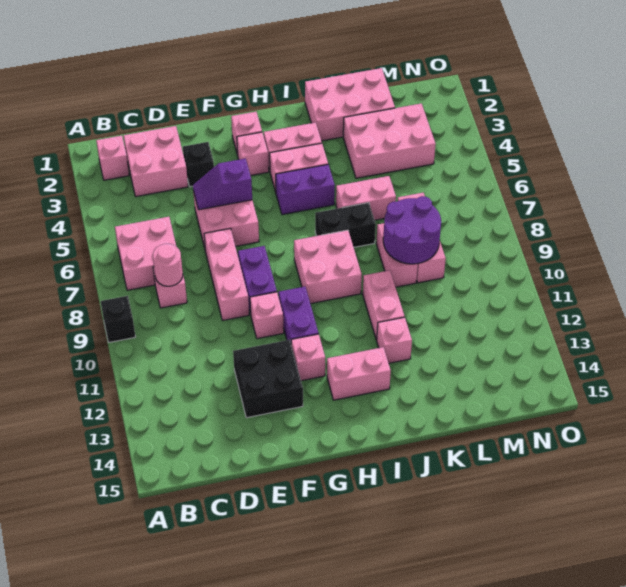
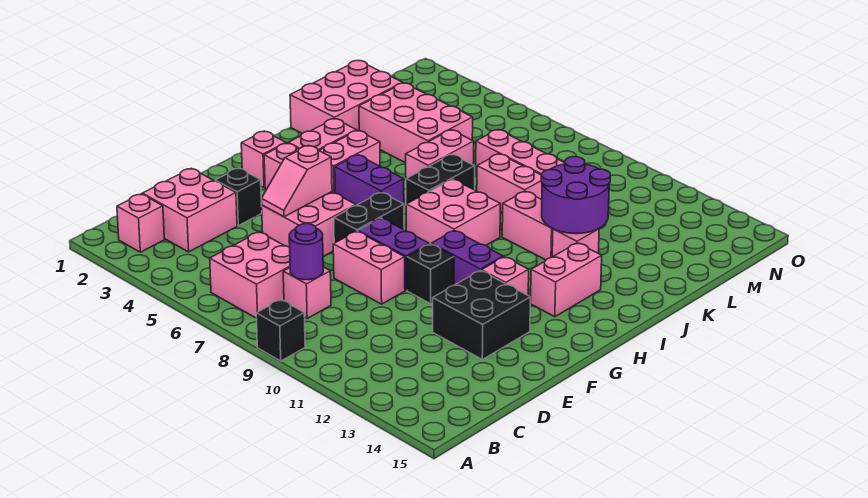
pink round brick C8 level 2 -> purple round brick C8 level 2
purple slope E5:F5 level 2 top F -> pink slope E5:F5 level 2 top F
pink brick E7:E9 level 1 -> pink brick E8:E9 level 1
none -> black brick F7:G7 level 1
pink brick F10 level 1 -> black brick F10 level 1
purple brick H5:I5 level 1 -> purple brick H5:H6 level 1
pink brick K3:M4 level 1 -> pink brick K3:L5 level 1
purple round brick K8:L9 level 2 -> purple round brick J11:K12 level 2

